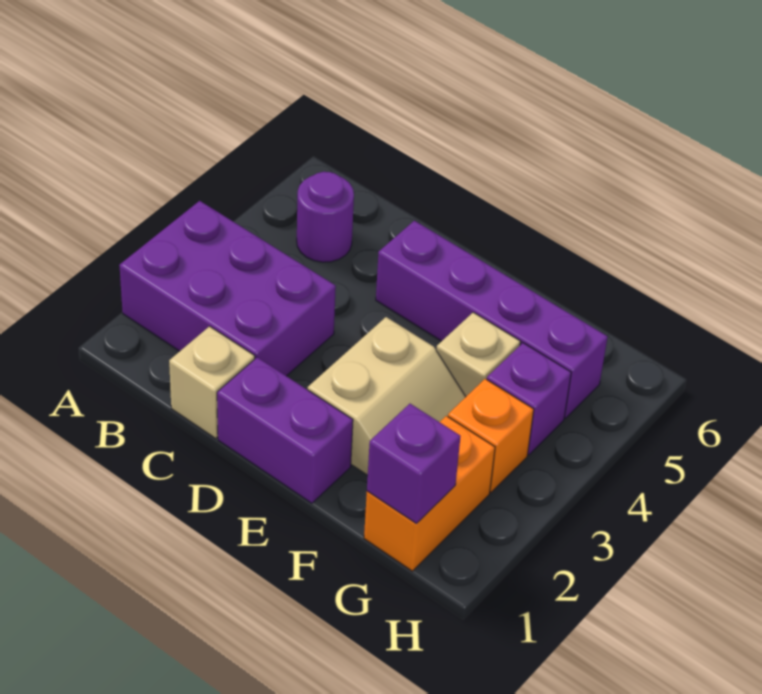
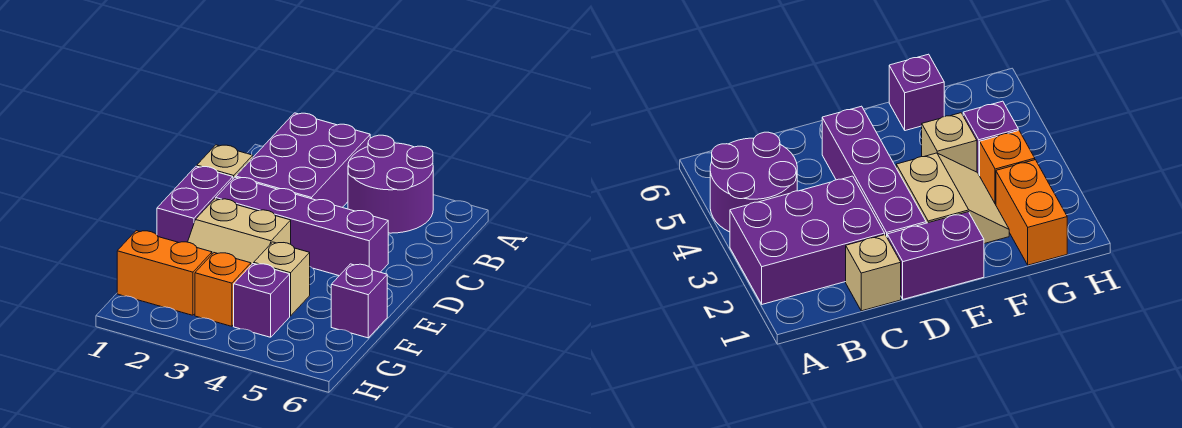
purple round brick B5 level 1 -> purple round brick A4:B5 level 1
purple brick D5:G5 level 1 -> purple brick D2:D5 level 1
purple brick G1 level 2 -> purple brick F6 level 1

